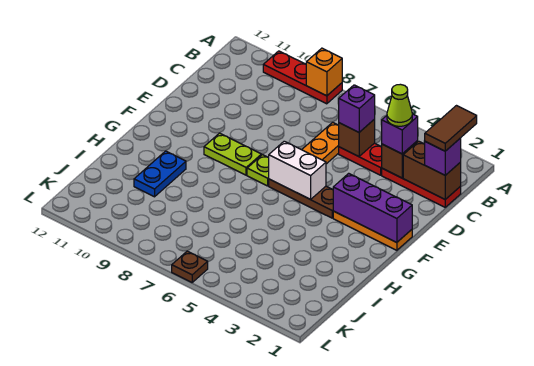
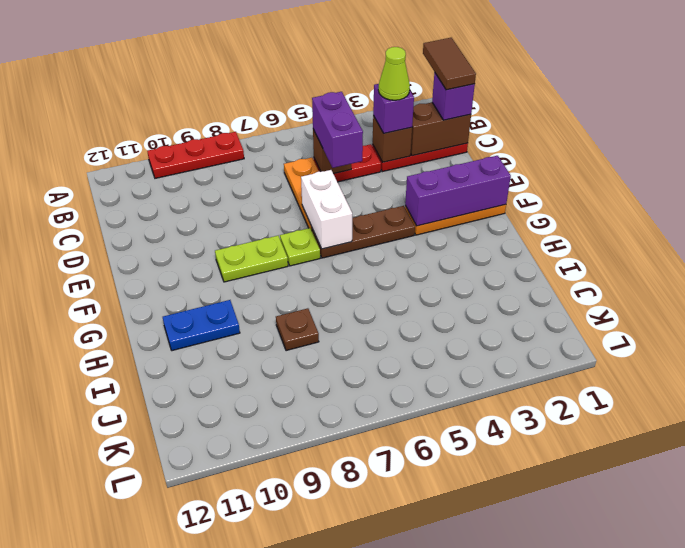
orange brick A8 level 2 -> none
purple brick C5 level 3 -> purple brick C5:D5 level 3
white brick F5:F6 level 2 -> white brick E6:F6 level 2
blue plate H10:I10 level 1 -> blue plate H10:H11 level 1
brown plate L6 level 1 -> brown plate I8 level 1

